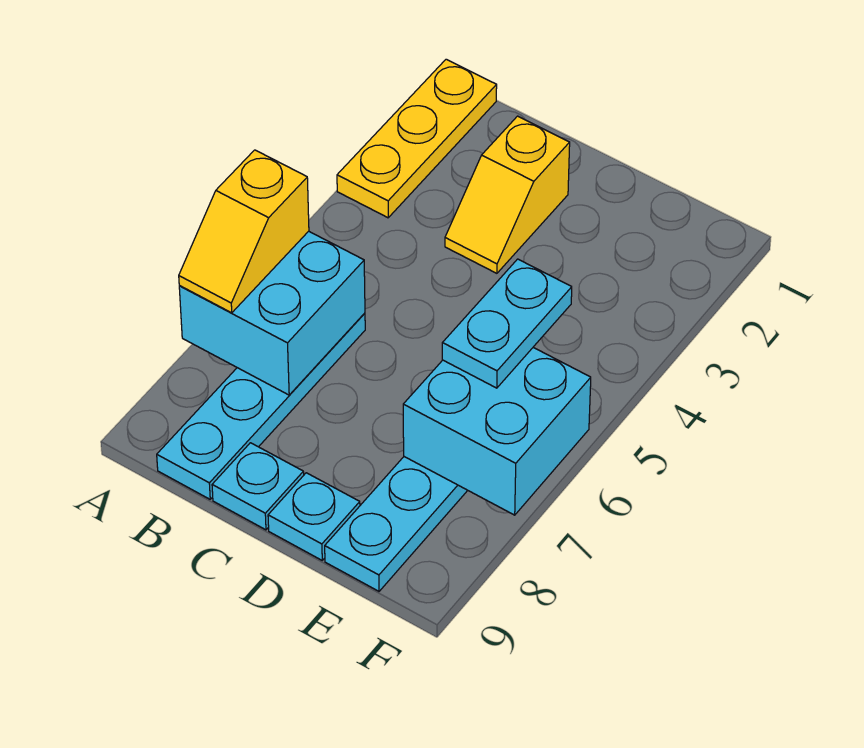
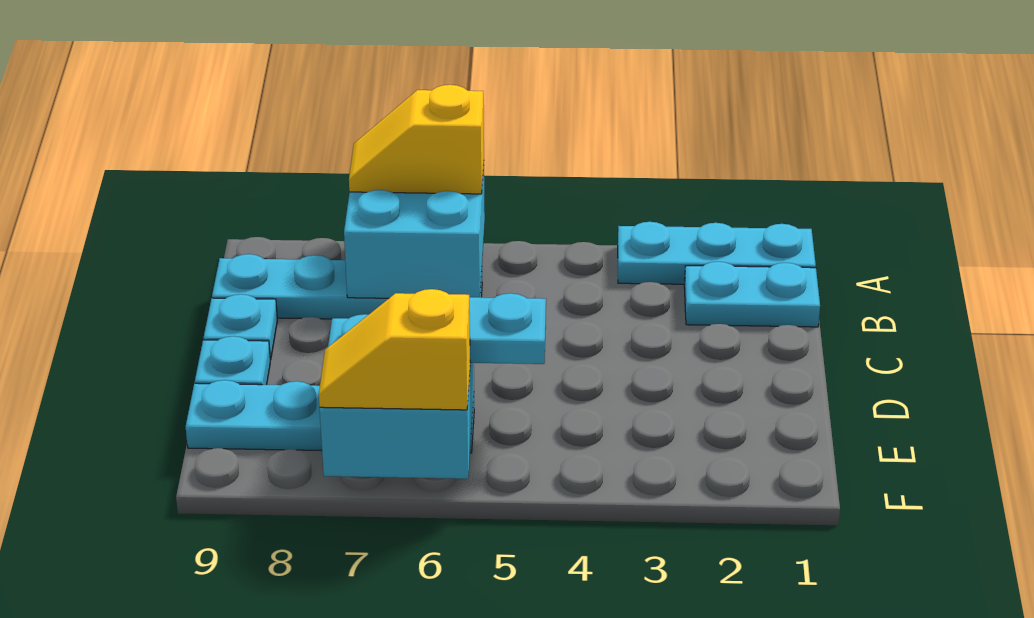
yellow plate A1:A3 level 1 -> cyan plate A1:A3 level 1
none -> cyan plate B1:B2 level 1
yellow slope C2:C3 level 1 top 2 -> yellow slope F6:F7 level 3 top 6

